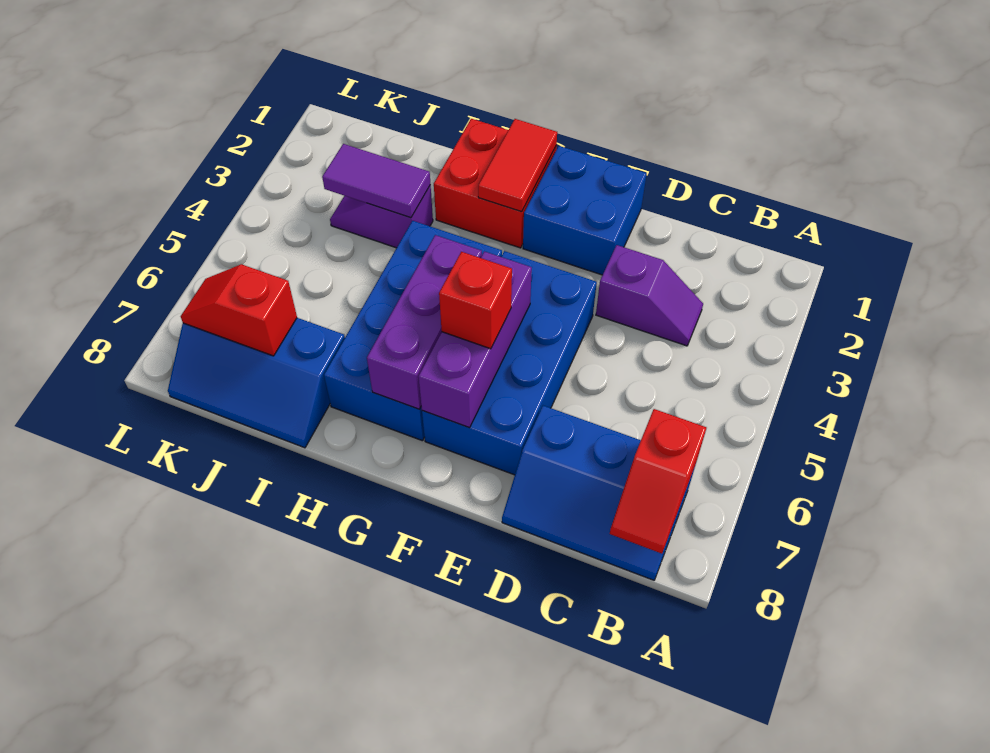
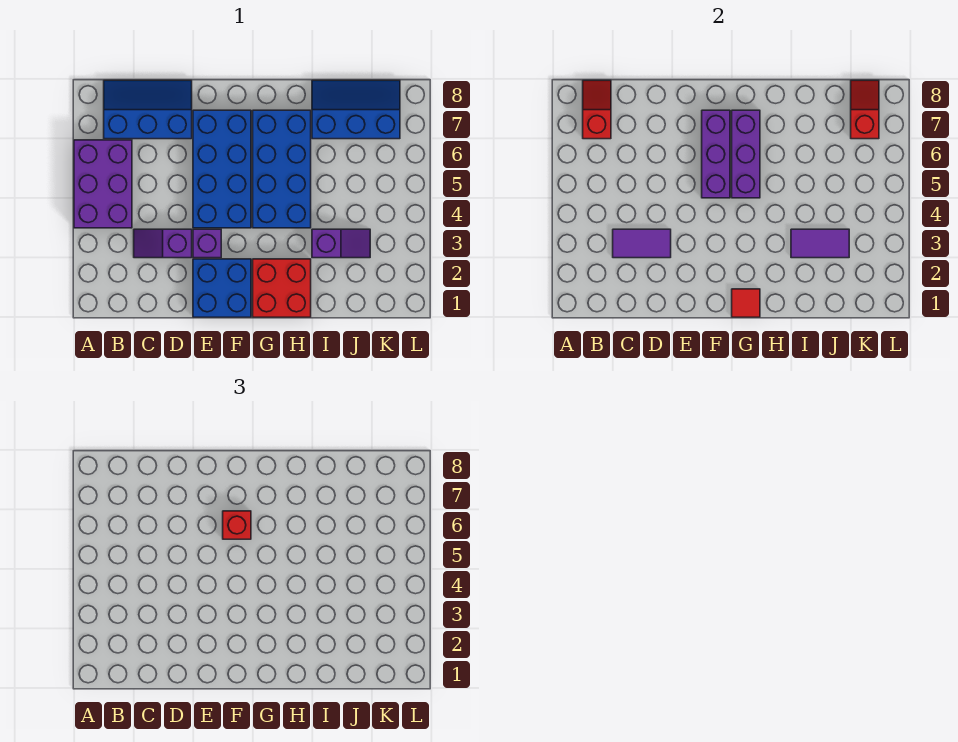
none -> purple brick A4:B6 level 1
none -> purple tile C3:D3 level 2
none -> purple brick E3 level 1
red tile G1:G2 level 2 -> red tile G1 level 2
red slope J7:K7 level 2 top J -> red slope K7:K8 level 2 top 7

